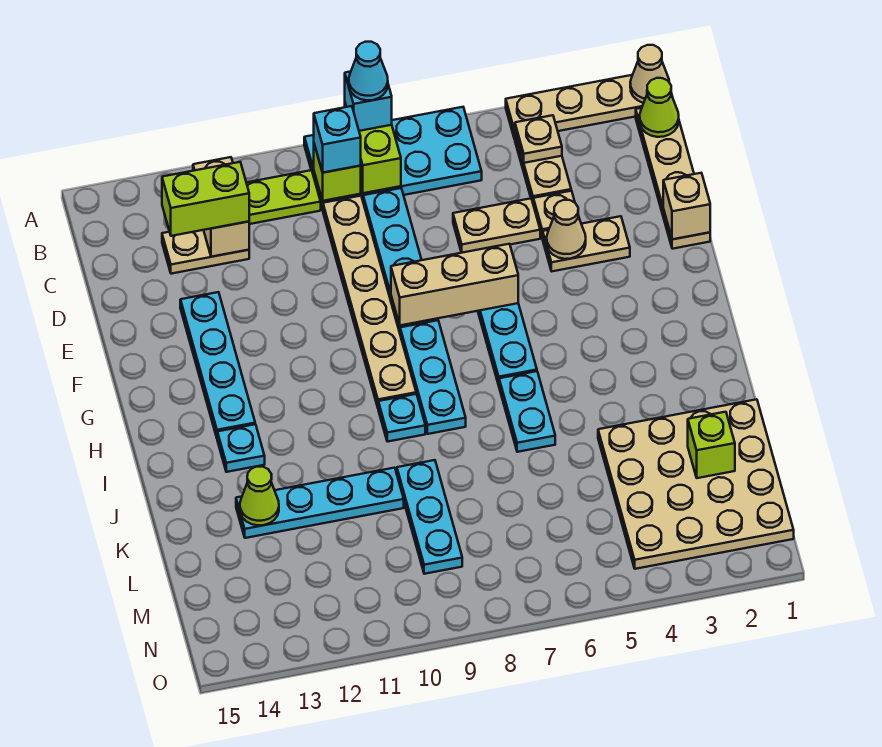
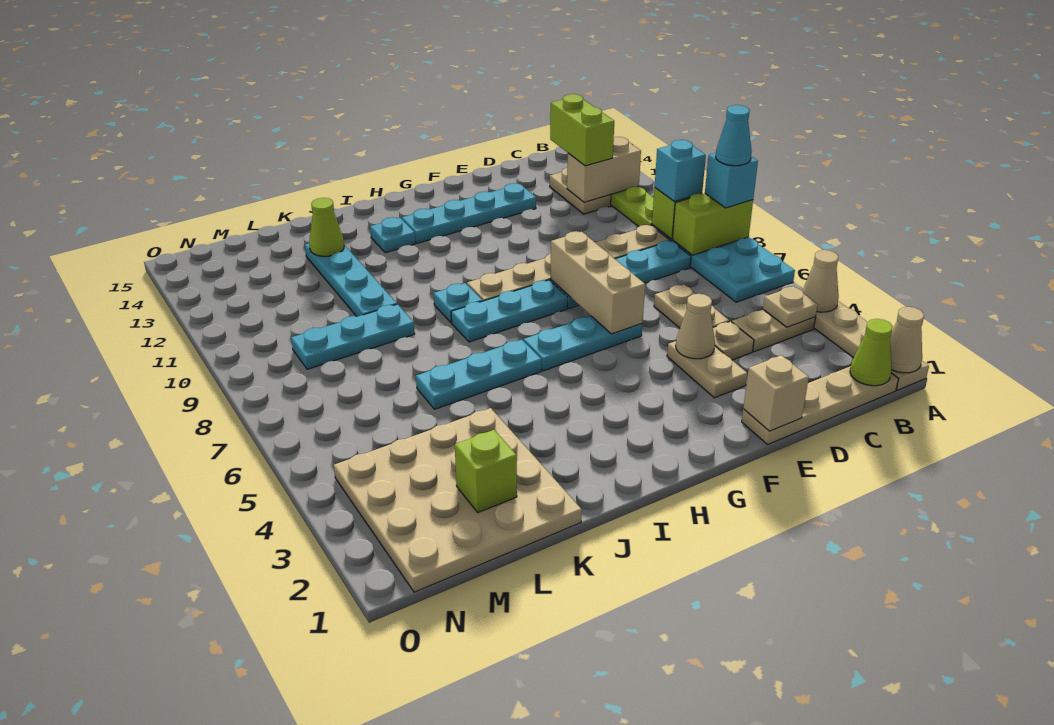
none -> tan cone A4 level 2
cyan plate I6:J6 level 1 -> cyan plate I6:K6 level 1

